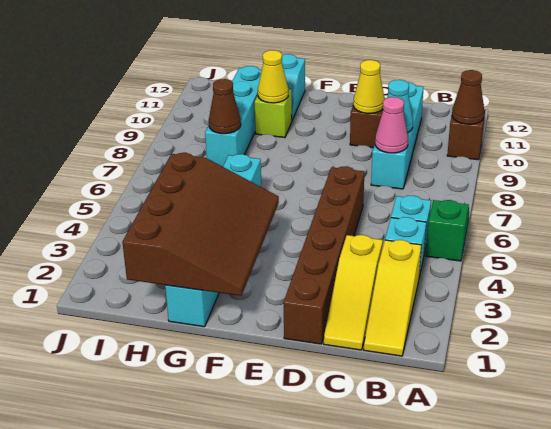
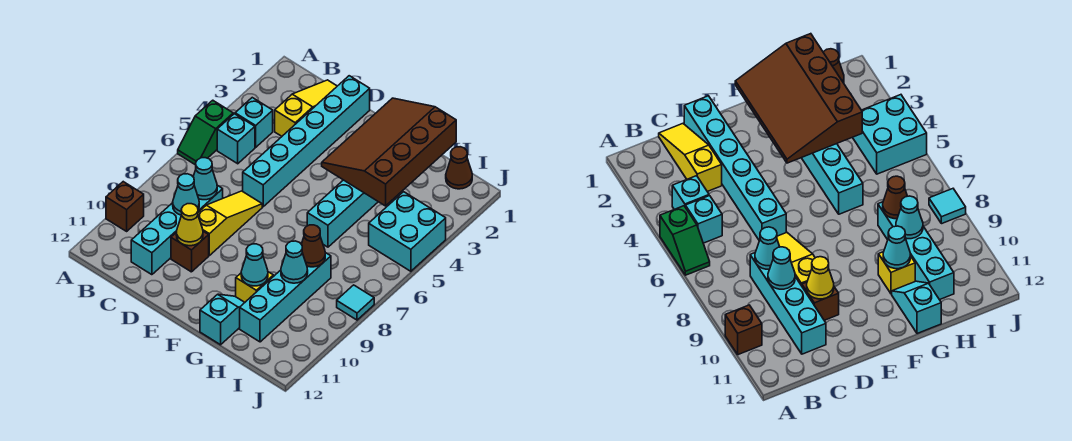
brown cone A10 level 2 -> brown cone I1 level 1
yellow slope B1:B3 level 1 top 3 -> yellow slope D7:D9 level 1 top 9
pink cone C8 level 2 -> cyan cone C8 level 2
brown brick D1:D6 level 1 -> cyan brick D1:D6 level 1
lime brick G10 level 1 -> yellow brick G10 level 1
yellow cone G10 level 2 -> cyan cone G10 level 2
none -> cyan cone H9 level 2
none -> cyan brick I4:J5 level 1
none -> cyan tile J8 level 1

